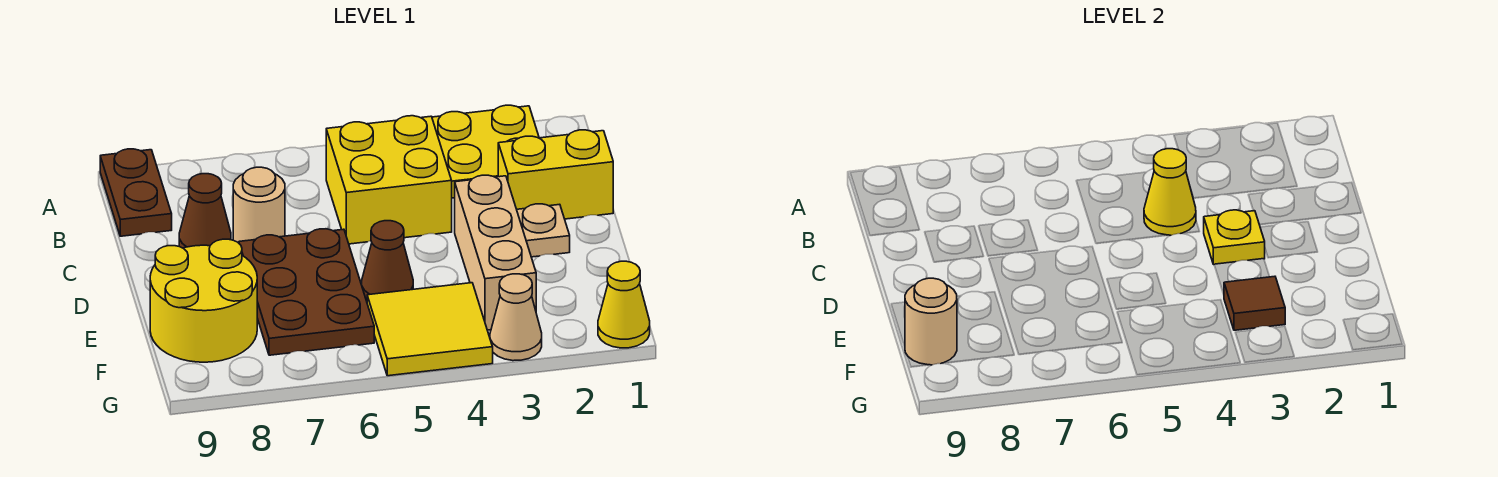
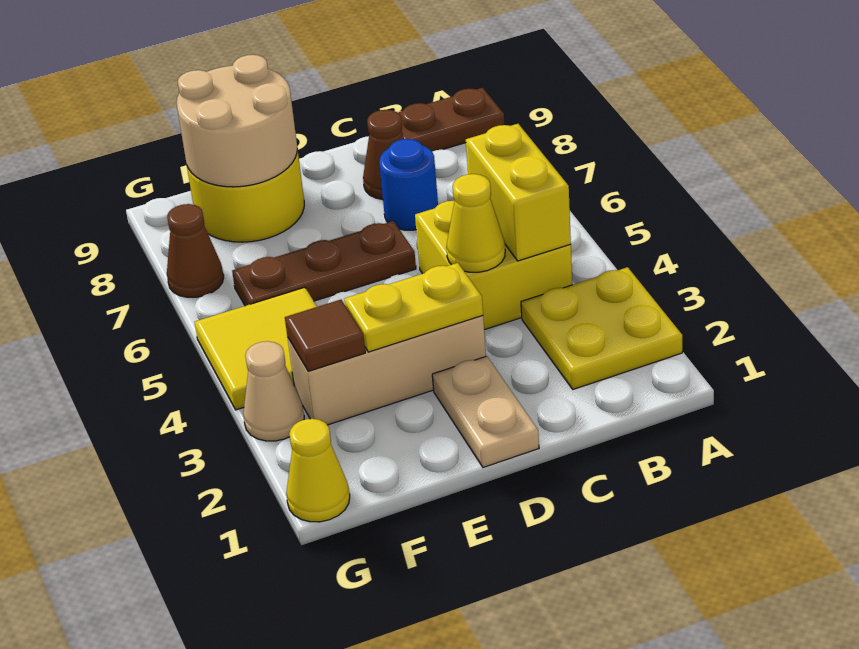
yellow brick C1:C2 level 1 -> yellow brick B4:B5 level 2
tan round brick C7 level 1 -> blue round brick C7 level 1
tan plate D2 level 1 -> tan plate D1:D2 level 1
yellow plate D3 level 2 -> yellow plate D3:E3 level 2
brown plate D6:F7 level 1 -> brown plate D6:F6 level 1
brown cone E5 level 1 -> brown cone G7 level 1
tan round brick F9 level 2 -> tan round brick E8:F9 level 2

